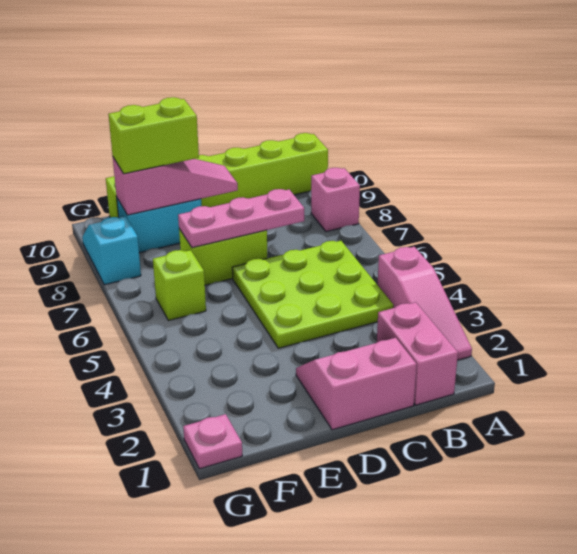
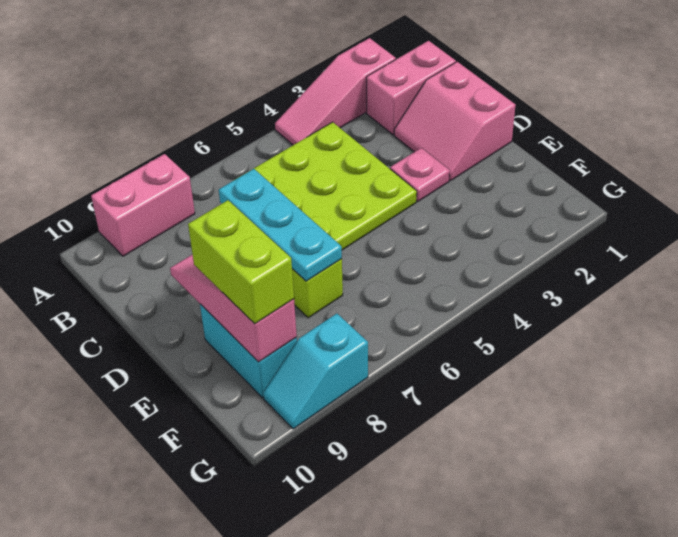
pink slope A2:A4 level 1 top 4 -> pink slope A2:A4 level 1 top 2
pink brick A8 level 1 -> pink brick A8:A9 level 1
lime brick A10:F10 level 1 -> none
pink plate C7:E7 level 2 -> cyan plate C7:E7 level 2
lime brick F6 level 1 -> none
pink plate G1 level 1 -> pink plate D3 level 1

